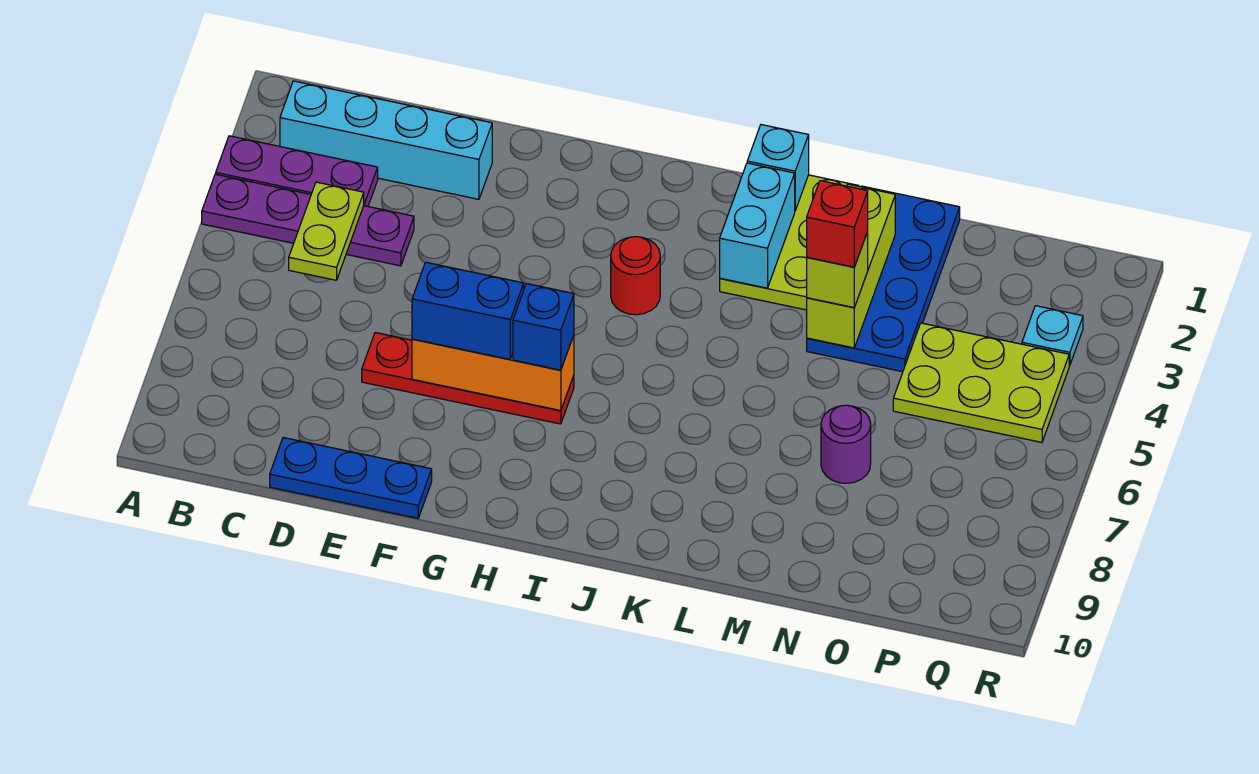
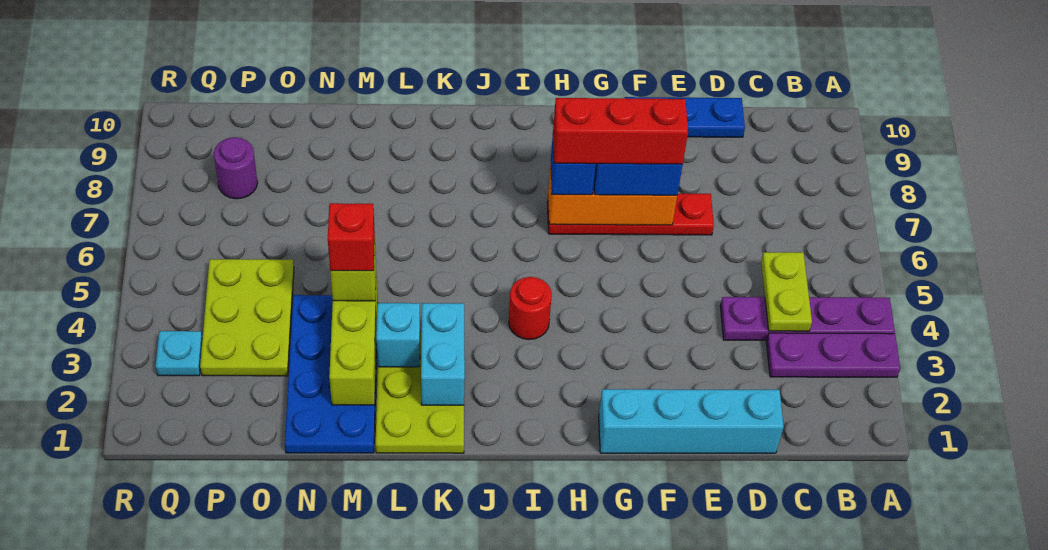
cyan brick B2:E2 level 1 -> cyan brick D1:G1 level 1
none -> red brick F7:H7 level 4
cyan brick K1 level 2 -> cyan brick L3 level 2
purple round brick N7 level 1 -> purple round brick P8 level 1
lime plate O4:Q5 level 1 -> lime plate O3:P5 level 1

